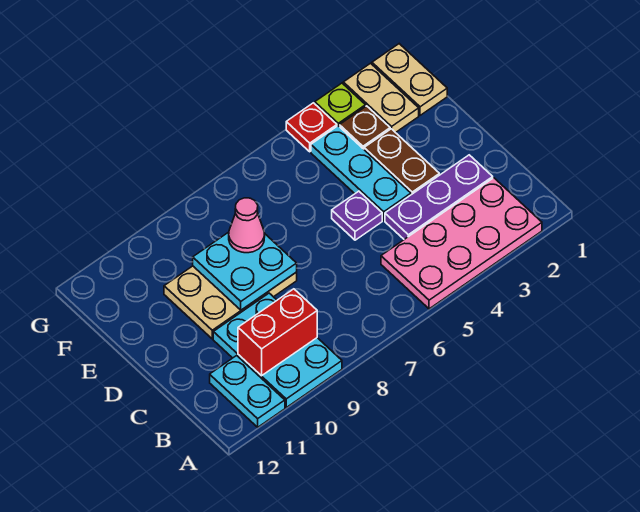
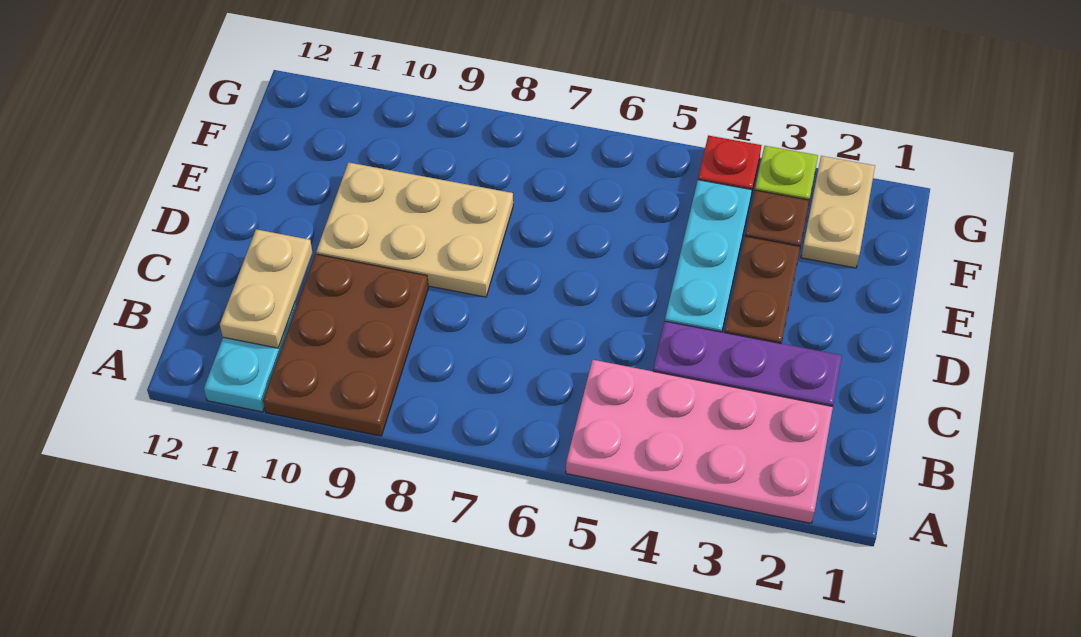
cyan plate A9:C10 level 1 -> brown plate A9:C10 level 1
red brick B9:B10 level 2 -> none
purple plate D5 level 1 -> none
cyan plate D8:E9 level 2 -> none
pink cone E8 level 3 -> none
tan plate F1:G1 level 1 -> tan plate B11:C11 level 2

